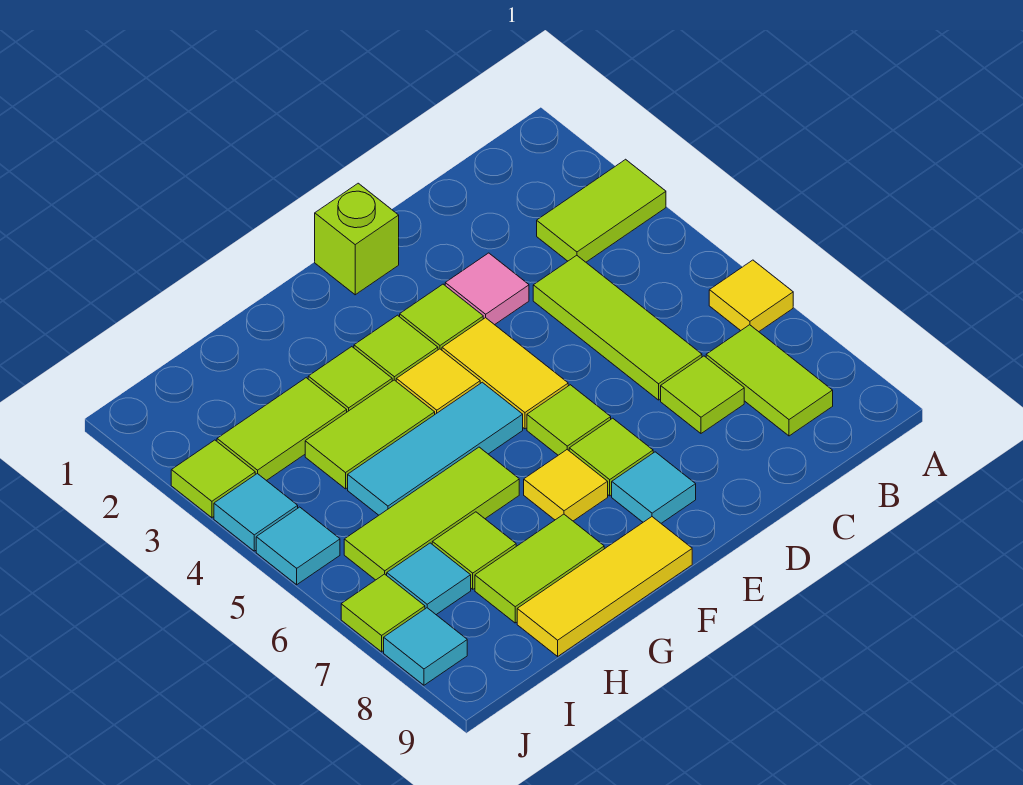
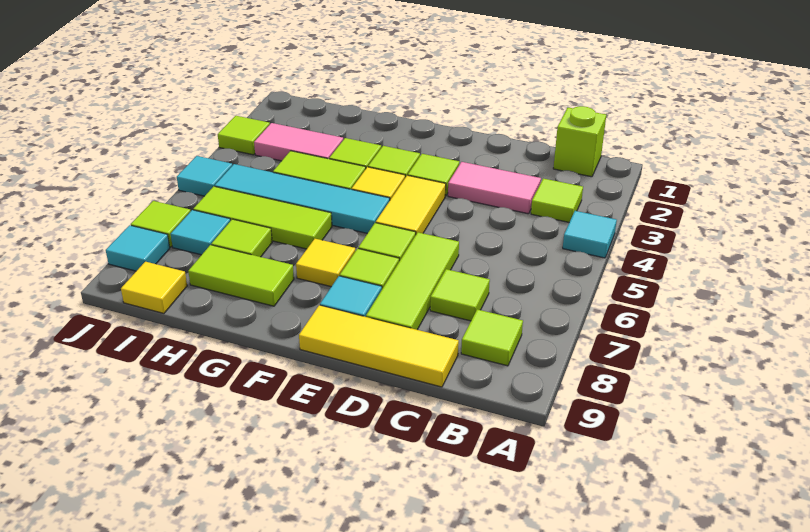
lime tile A3:B3 level 1 -> lime tile B3 level 1
yellow tile A6 level 1 -> yellow tile I9 level 1
lime tile B7:B8 level 1 -> lime tile B8 level 1
lime tile C4:C6 level 1 -> lime tile D6:D8 level 1
pink tile D3 level 1 -> pink tile C3:D3 level 1
lime brick E1 level 1 -> lime brick B1 level 1
cyan tile F5:H5 level 1 -> cyan tile F5:I5 level 1
yellow tile F9:H9 level 1 -> yellow tile C9:E9 level 1
lime tile H3:I3 level 1 -> pink tile H3:I3 level 1
cyan tile J4 level 1 -> cyan tile A4 level 1

